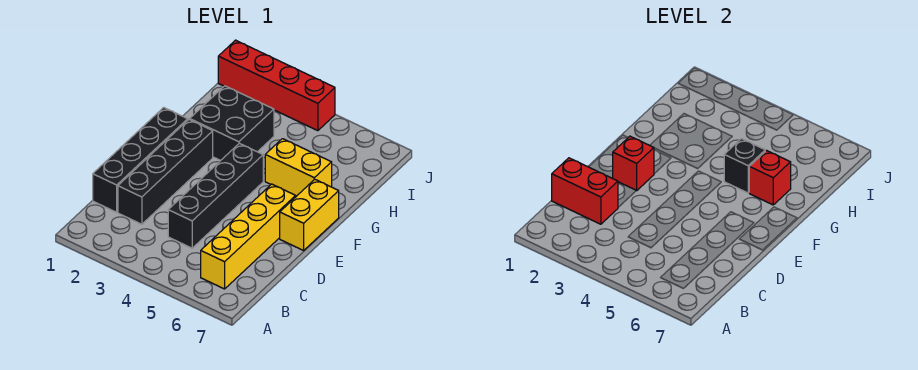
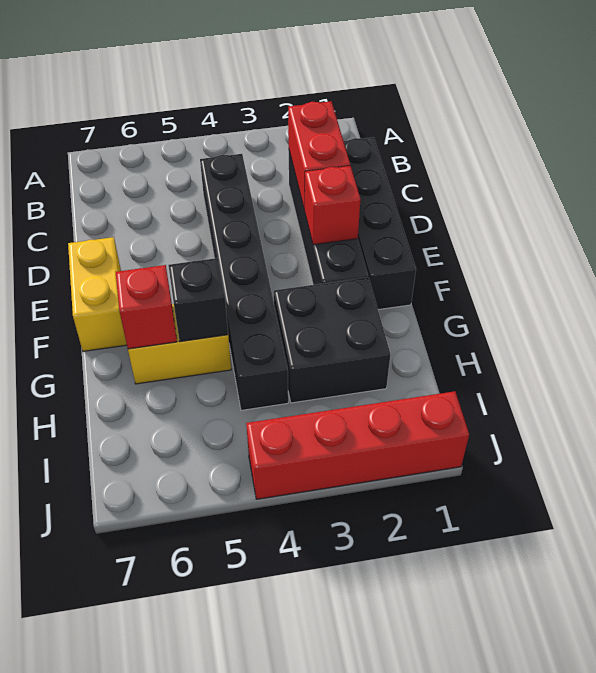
yellow brick B6:E6 level 1 -> none
red brick C1:C2 level 2 -> red brick C2:D2 level 2
black brick C4:F4 level 1 -> black brick C4:H4 level 1

